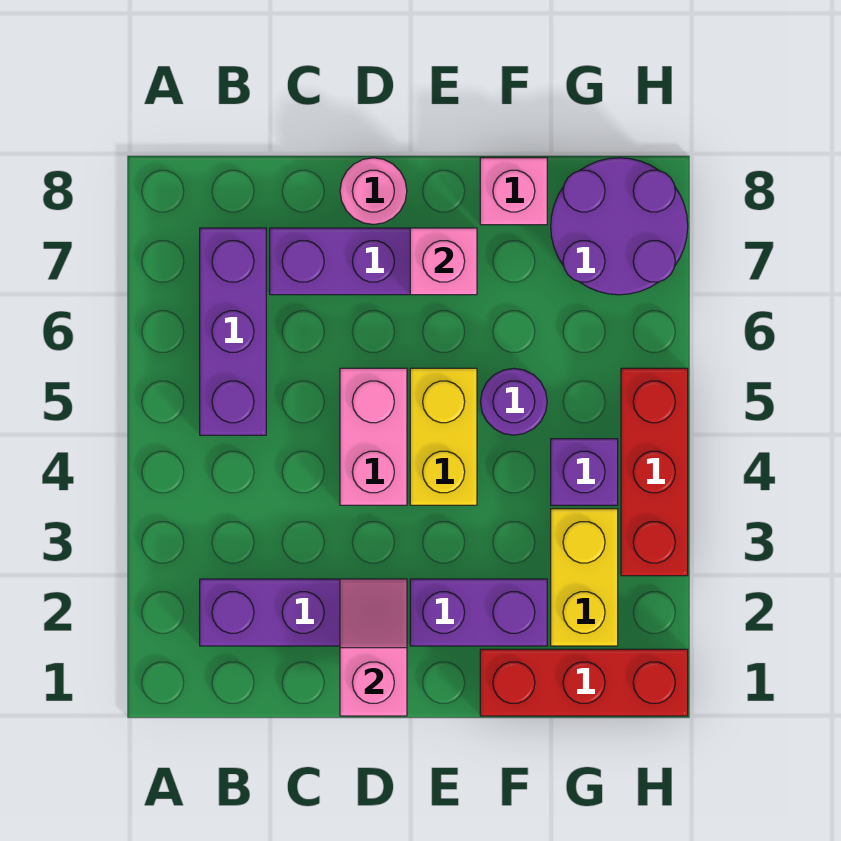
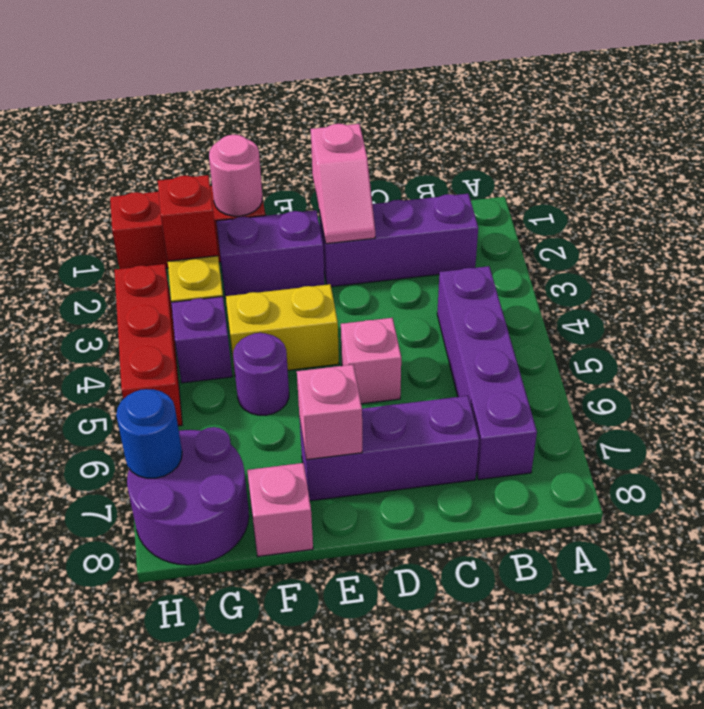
purple brick B5:B7 level 1 -> purple brick B4:B7 level 1
pink brick D4:D5 level 1 -> pink brick D5 level 1
pink round brick D8 level 1 -> pink round brick F1 level 2
yellow brick E4:E5 level 1 -> yellow brick E4:F4 level 1
none -> red brick G2 level 2
none -> blue round brick H7 level 2

